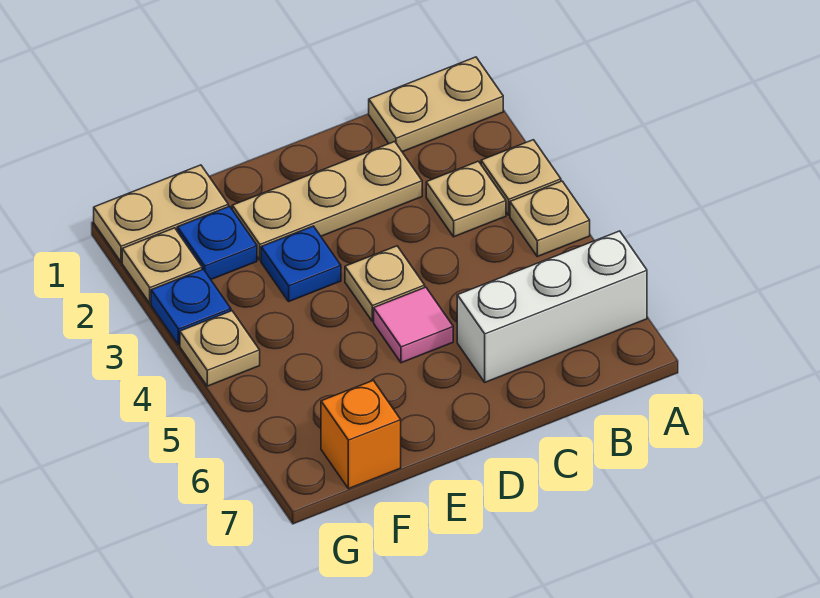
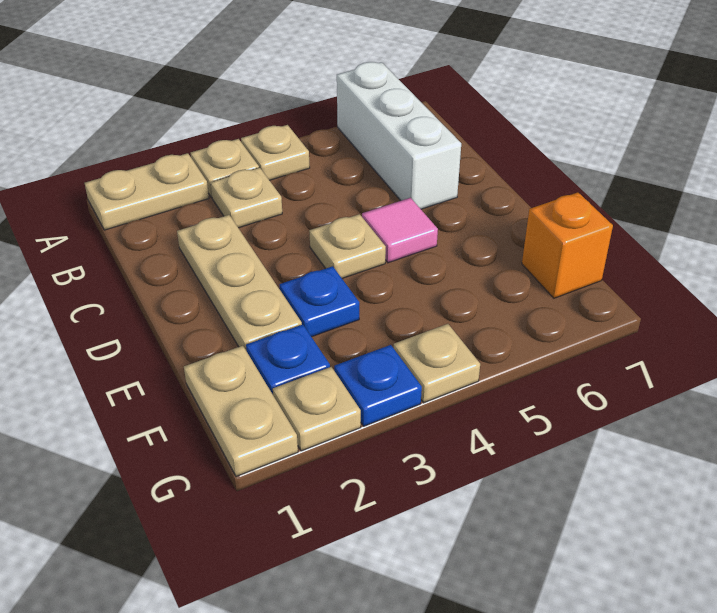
tan plate A1:B1 level 1 -> tan plate A1:A2 level 1

